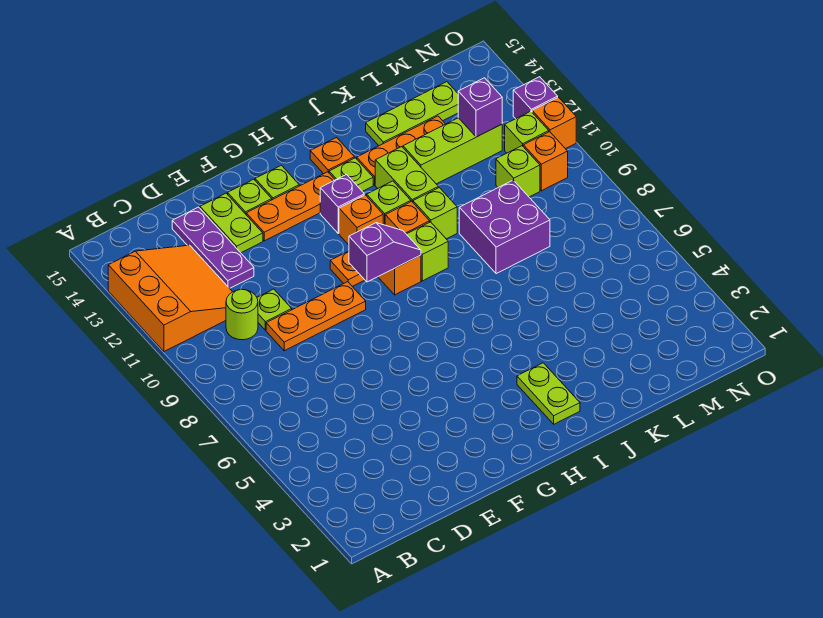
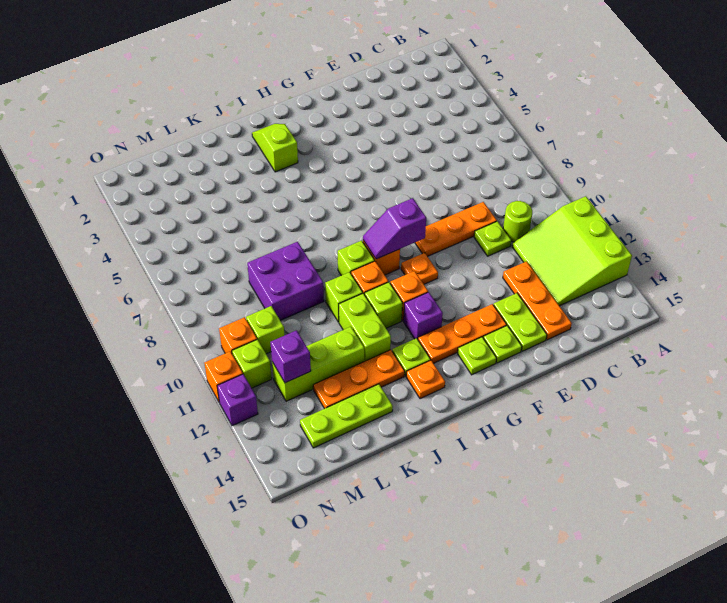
orange slope A11:C13 level 1 top A -> lime slope A11:C13 level 1 top A
purple plate D12:D14 level 1 -> orange plate D12:D14 level 1
lime plate I2:I3 level 1 -> lime slope I2:I3 level 1 top 3

